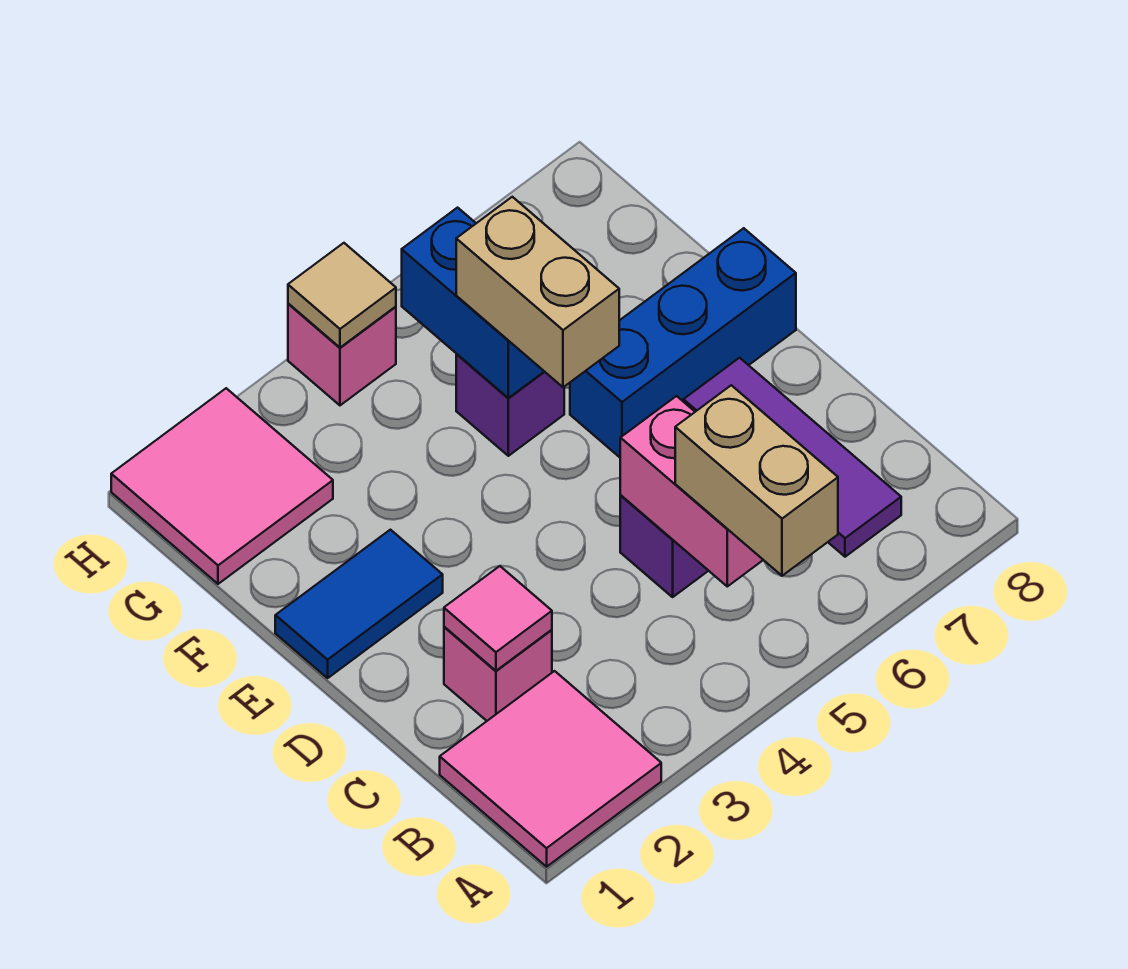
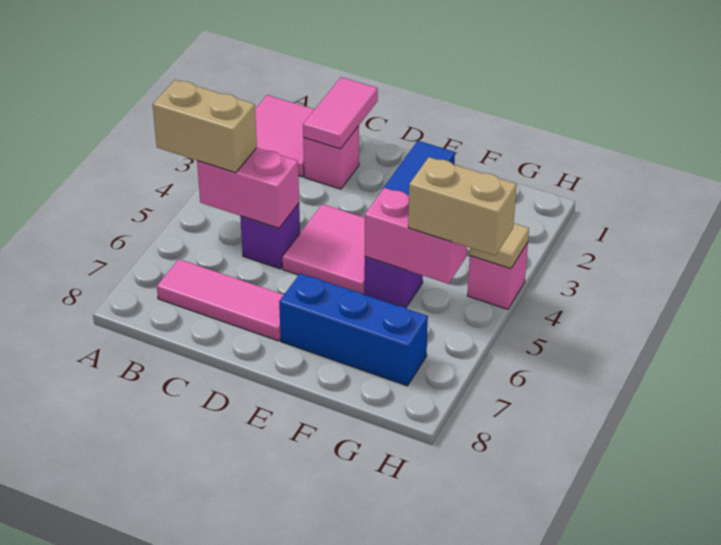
purple tile B7:D7 level 1 -> pink tile B7:D7 level 1
pink tile C2 level 2 -> pink tile C1:C2 level 2
tan brick E5:F5 level 3 -> tan brick G5:H5 level 3
blue brick E6:E8 level 1 -> blue brick E7:G7 level 1
blue brick F5:G5 level 2 -> pink brick F5:G5 level 2
pink tile G1:H2 level 1 -> pink tile D4:E5 level 1

